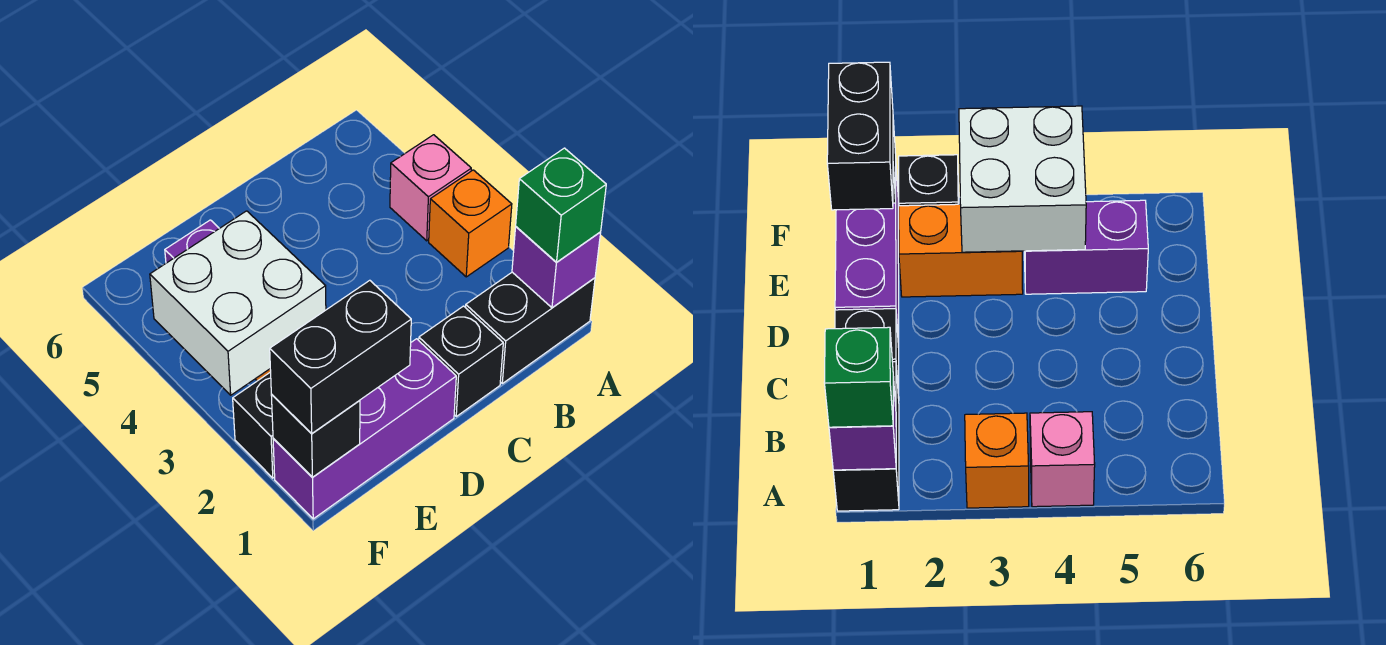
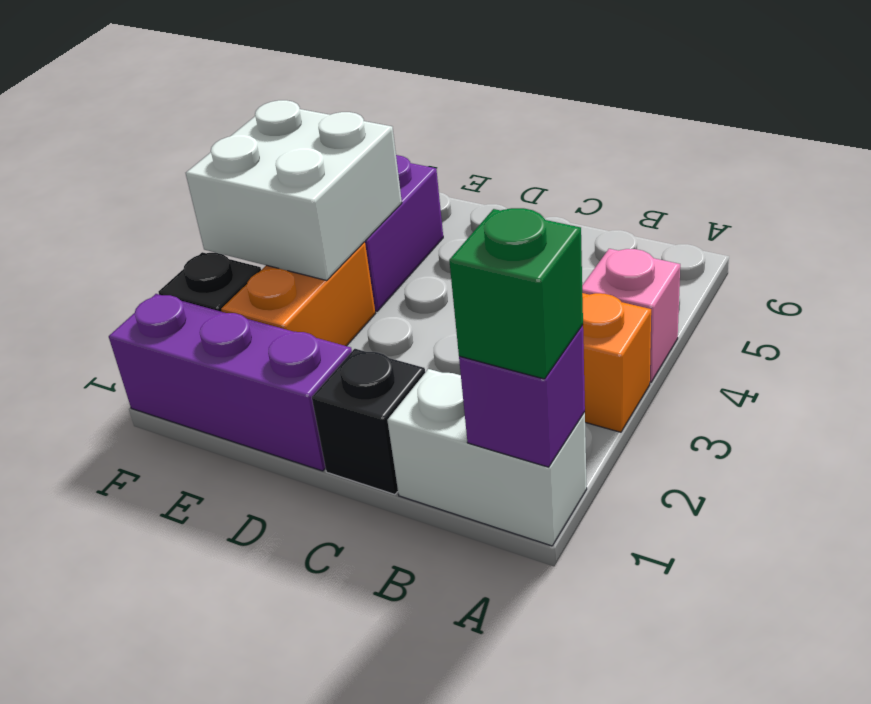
black brick A1:B1 level 1 -> white brick A1:B1 level 1
black brick E1:F1 level 3 -> none
black brick F1 level 2 -> none

